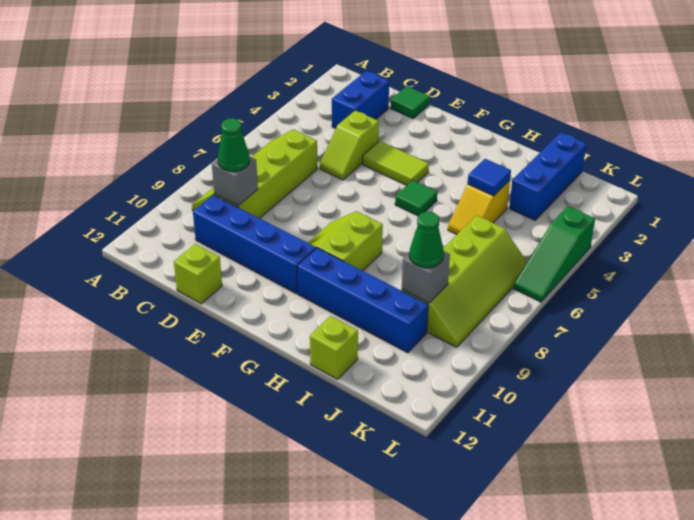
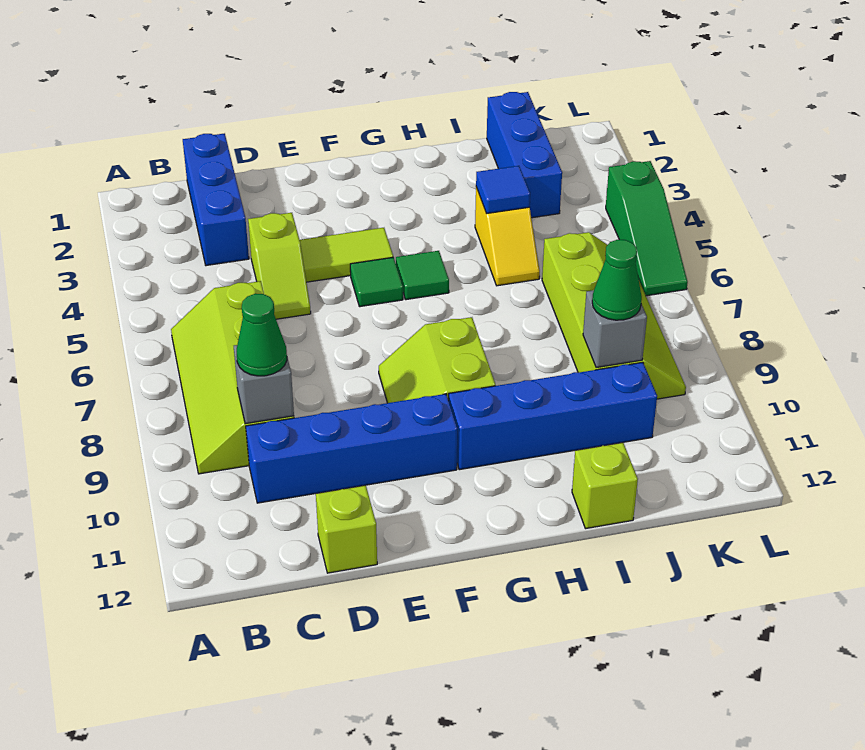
blue brick C2:C3 level 1 -> blue brick C1:C3 level 1
green tile D1 level 1 -> green tile F5 level 1

